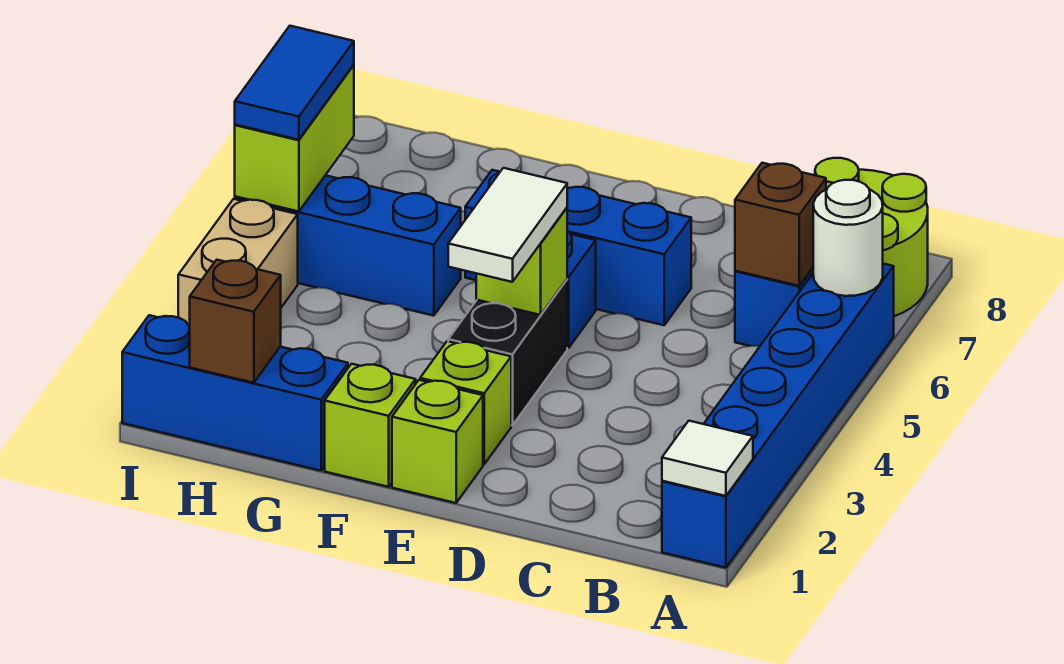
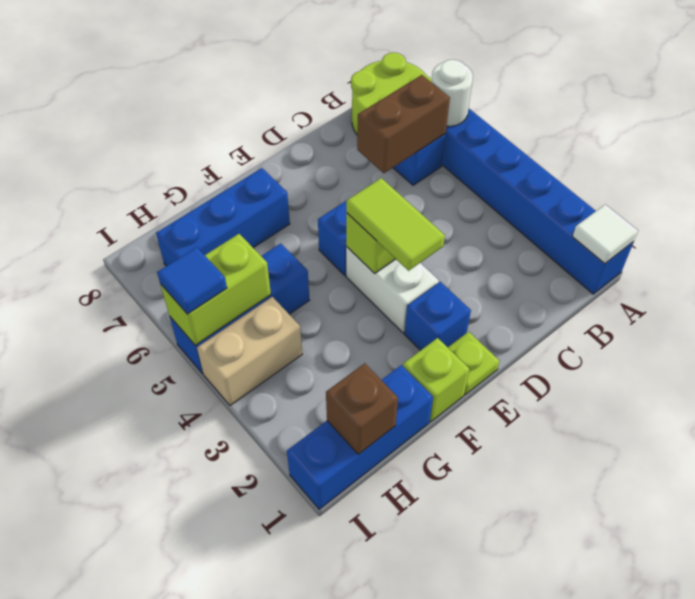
brown brick B6 level 2 -> brown brick B6:C6 level 2
blue brick D6:F6 level 1 -> blue brick F7:H7 level 1
lime brick E1 level 1 -> lime plate E1 level 1
lime brick E2 level 1 -> blue brick E2 level 1
black brick E3:E4 level 1 -> white brick E3:E4 level 1
white tile E3:E4 level 3 -> lime tile E3:E4 level 3
tan brick I3:I4 level 1 -> tan brick H4:I4 level 1
lime brick I5:I6 level 2 -> lime brick H5:I5 level 2
blue tile I5:I6 level 3 -> blue tile I5 level 3

